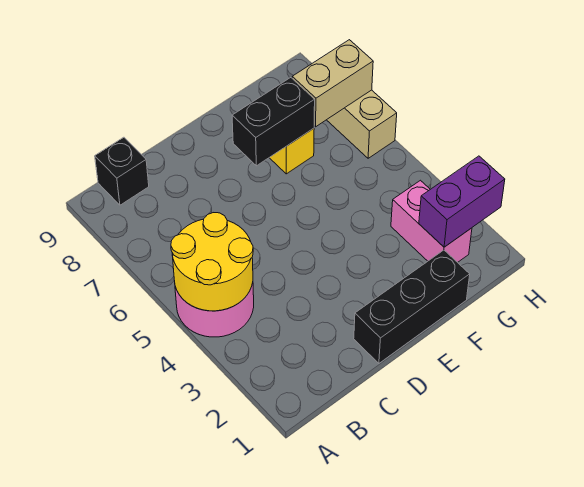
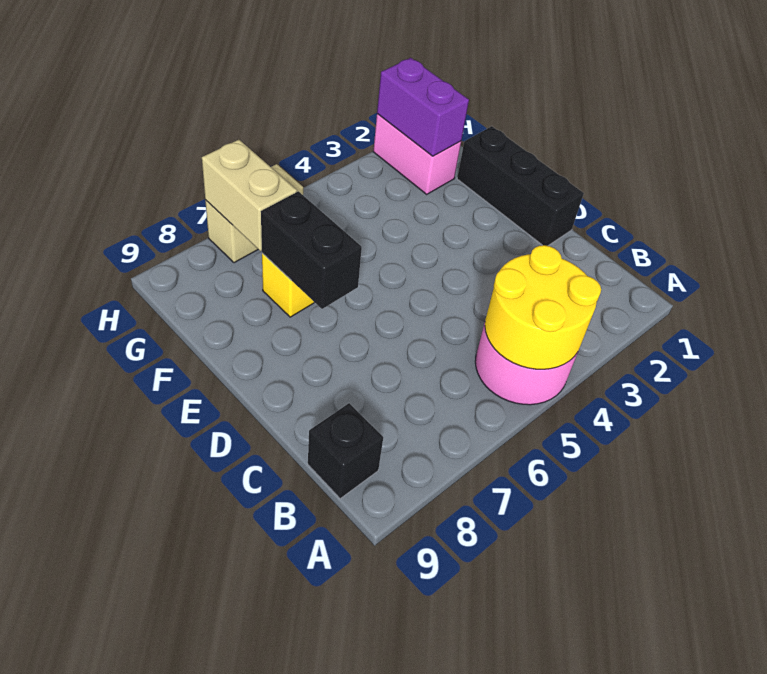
pink brick G2:G3 level 1 -> pink brick G2:H2 level 1

